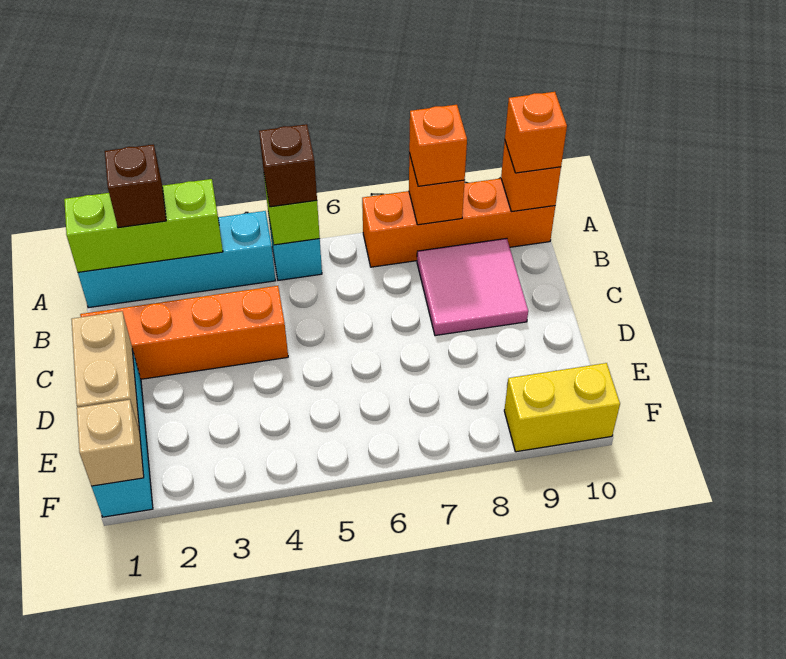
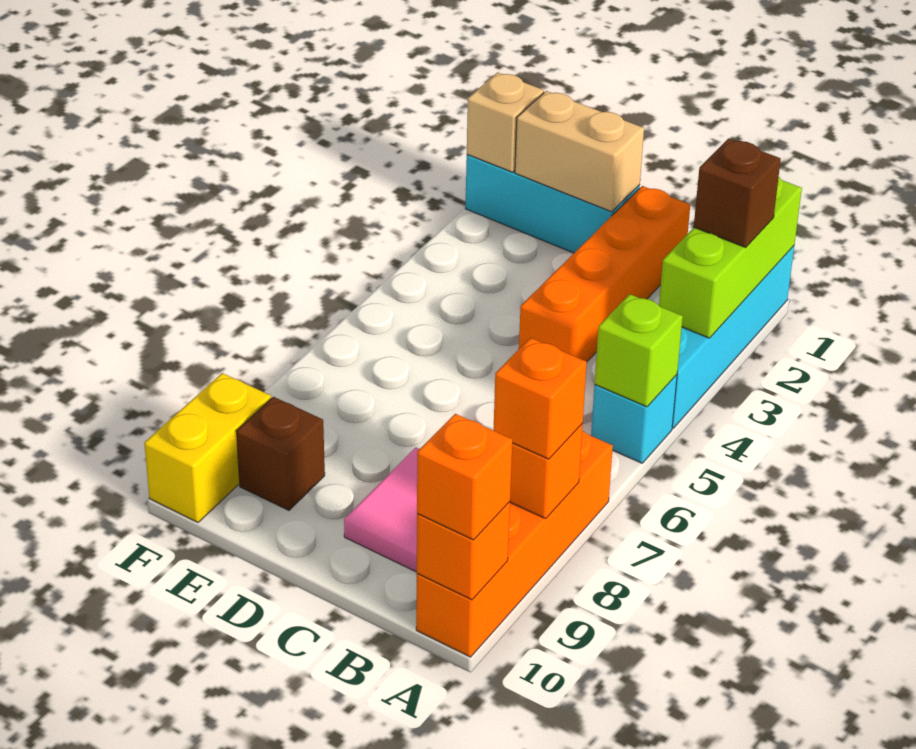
brown brick A5 level 3 -> brown brick E9 level 1

